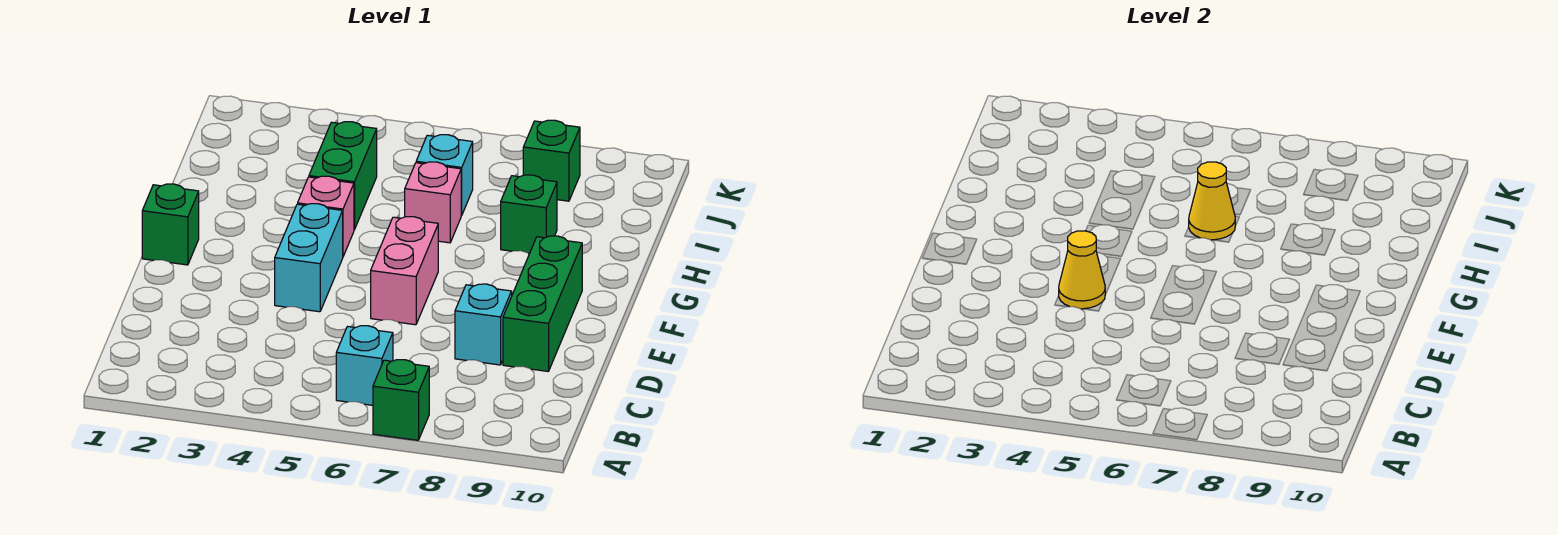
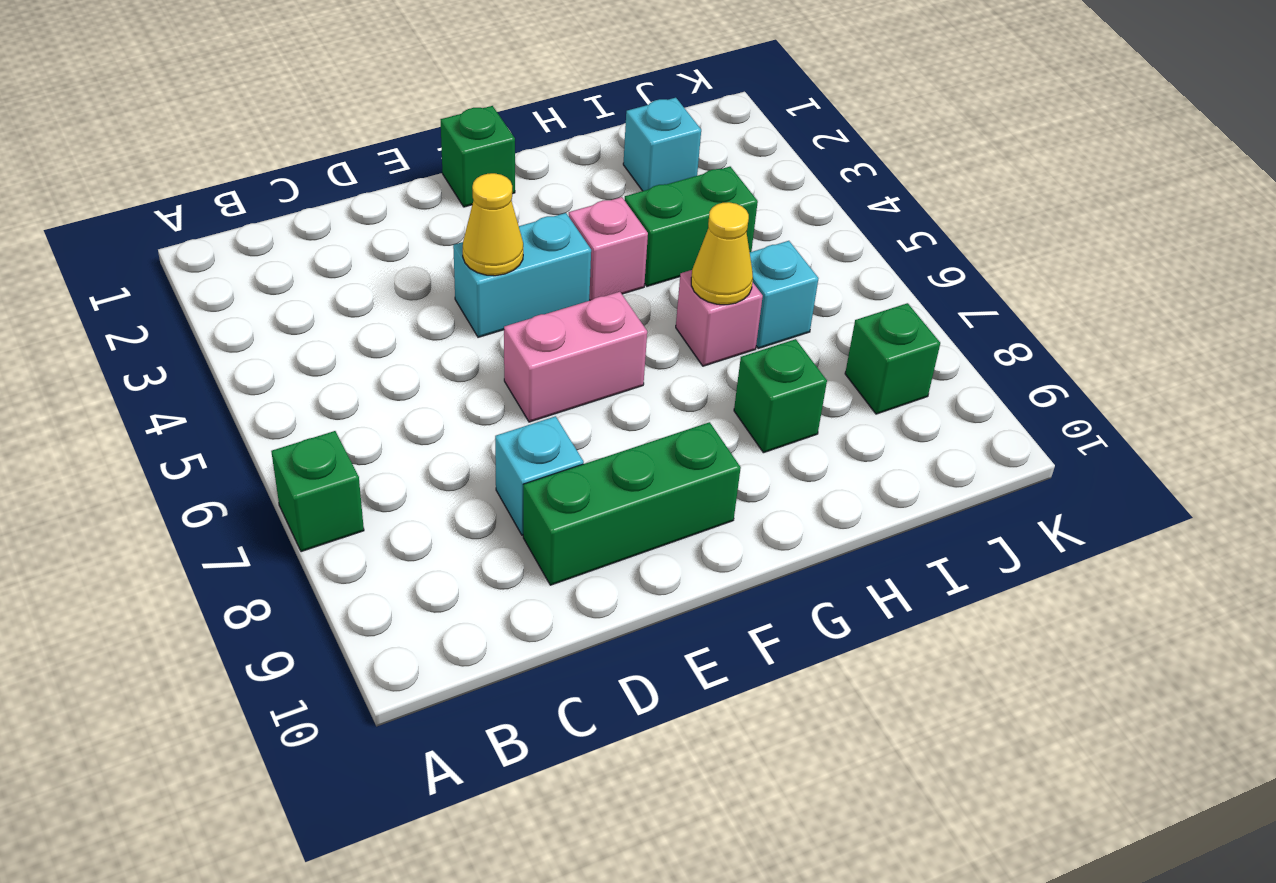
cyan brick B6 level 1 -> cyan brick I2 level 1

